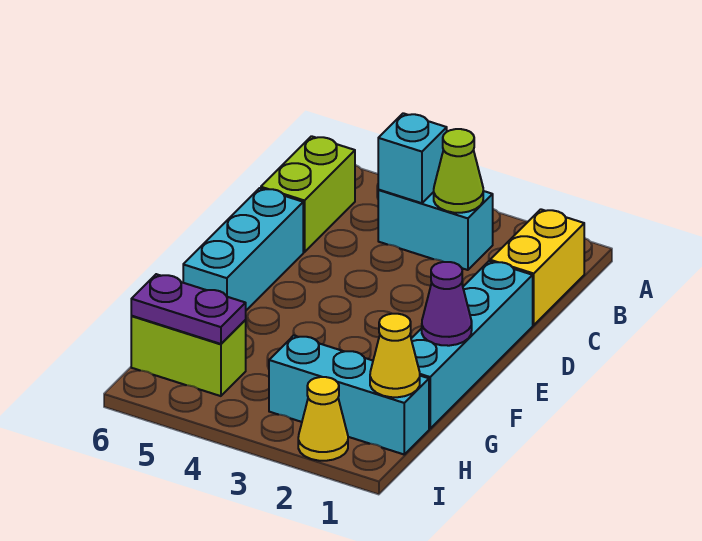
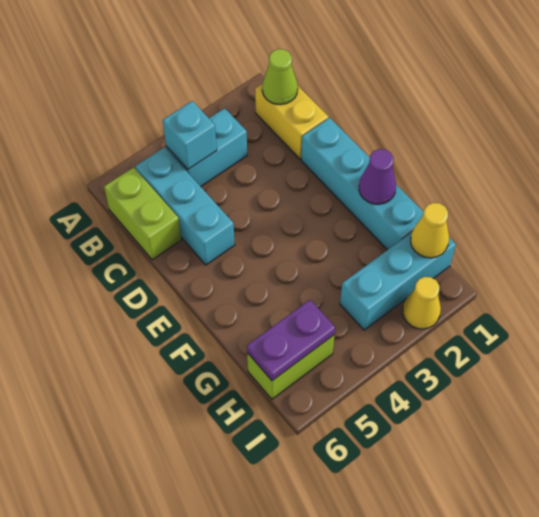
lime cone B3 level 2 -> lime cone B1 level 2
cyan brick D6:F6 level 1 -> cyan brick B5:D5 level 1

